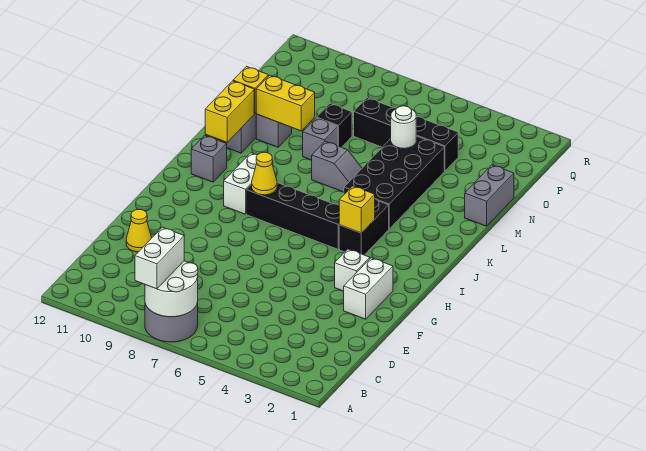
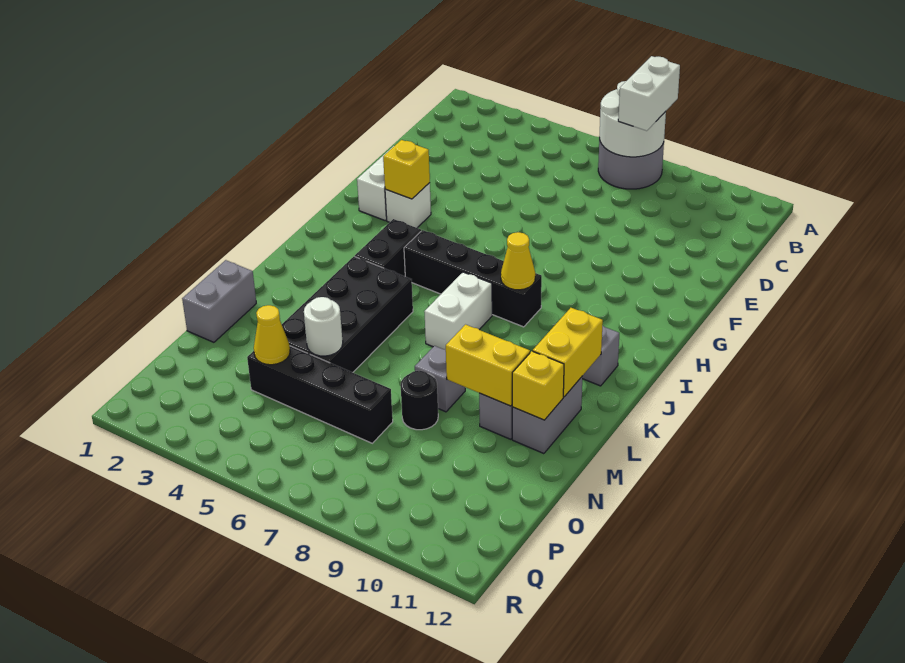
yellow cone E11 level 1 -> yellow cone O4 level 2
yellow brick I4 level 2 -> yellow brick G3 level 2
white brick I9:J9 level 1 -> white brick J7:K7 level 1
grey slope L6:L7 level 1 top 7 -> none
black brick N8 level 1 -> black round brick N8 level 1

